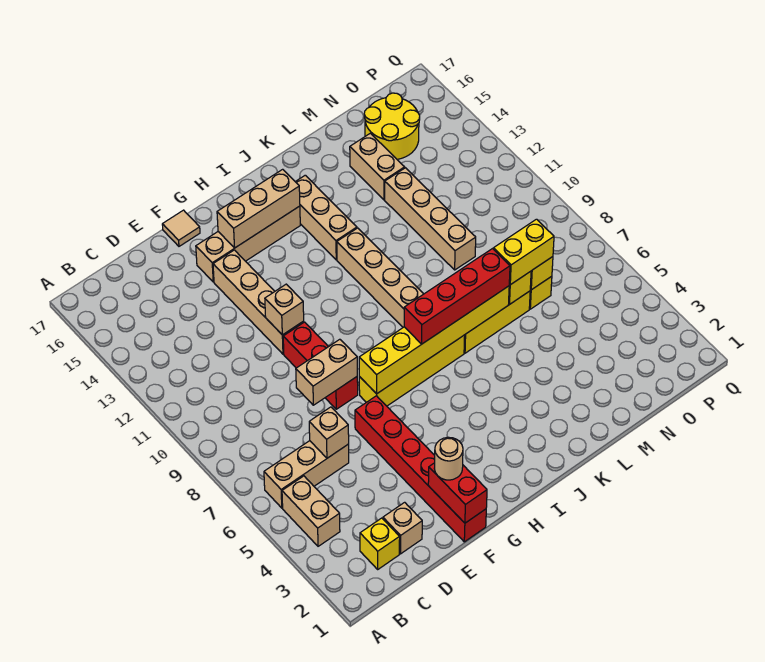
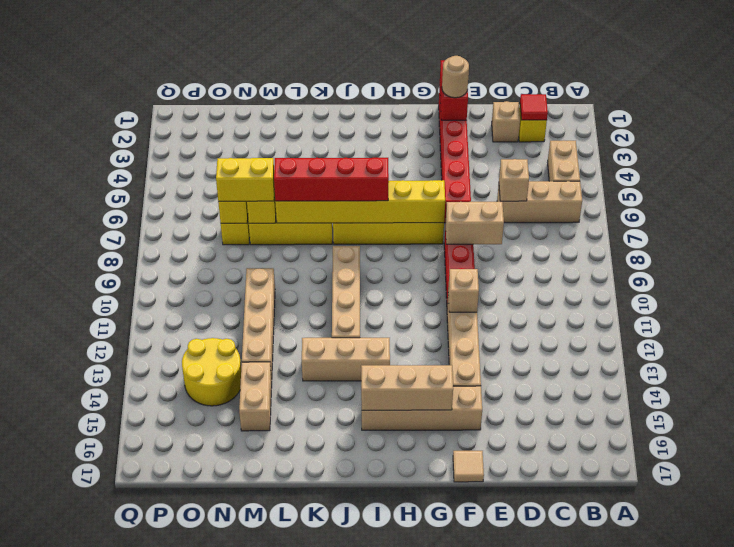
none -> red tile C2 level 2
tan brick J13:J15 level 1 -> tan brick I13:K13 level 1
yellow round brick N15:O16 level 1 -> yellow round brick N13:O14 level 1

